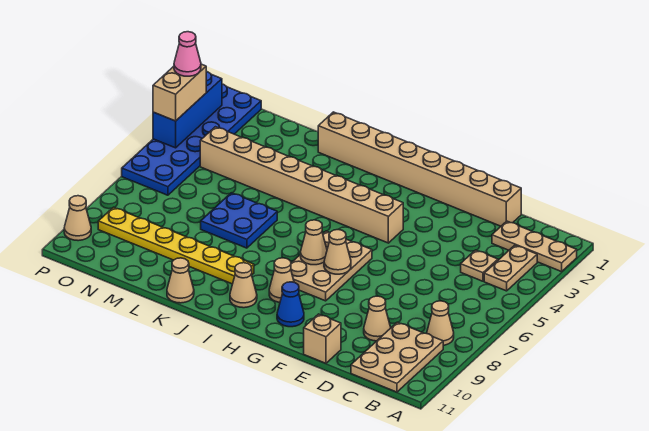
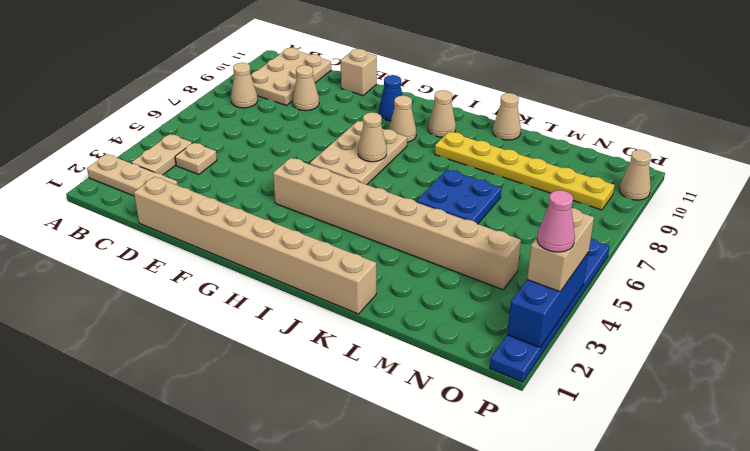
tan cone G7 level 2 -> none
blue plate O1:P6 level 1 -> blue plate P1:P6 level 1

